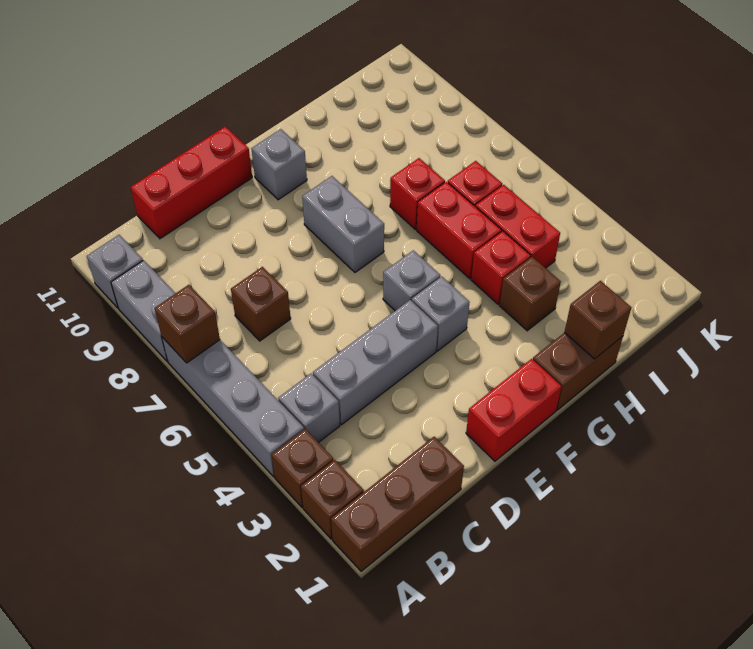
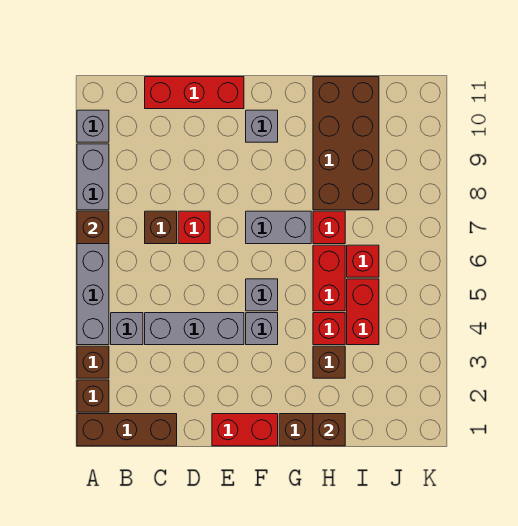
none -> red brick D7 level 1
grey brick F7:F8 level 1 -> grey brick F7:G7 level 1
none -> brown brick H8:I11 level 1

